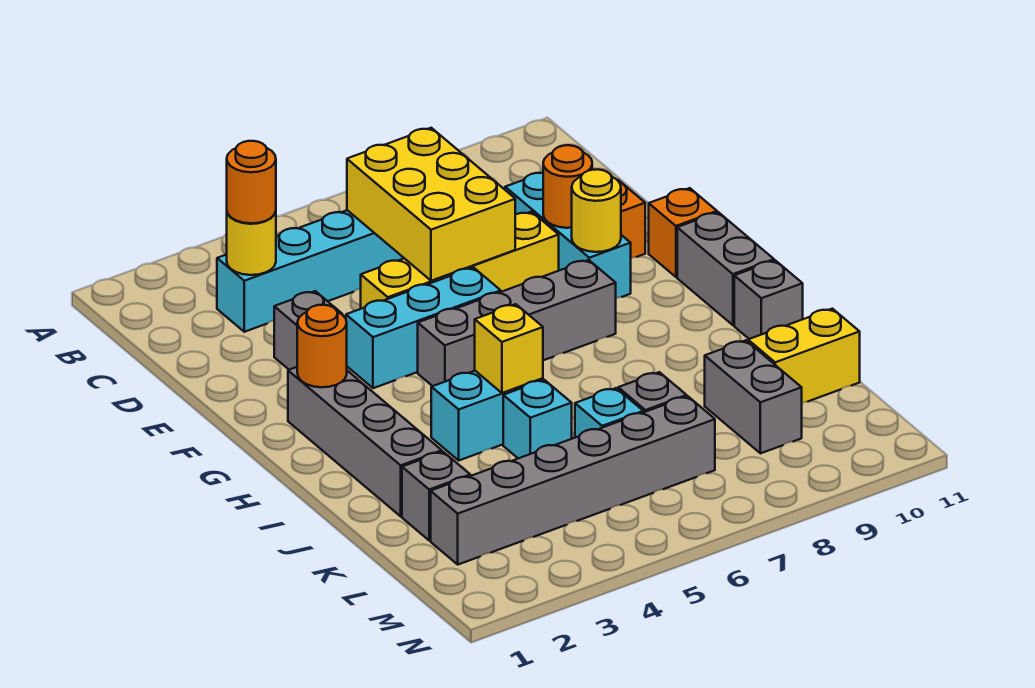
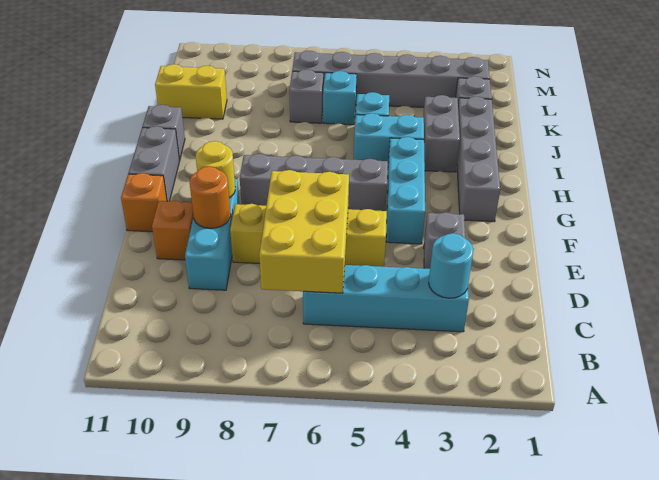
yellow round brick C3 level 2 -> cyan round brick C3 level 2
orange round brick C3 level 3 -> none
cyan brick F4:F6 level 1 -> cyan brick F4:H4 level 1
orange round brick G2 level 2 -> none
yellow brick I5 level 2 -> none
grey brick K9:L9 level 1 -> grey brick I3:J3 level 1

